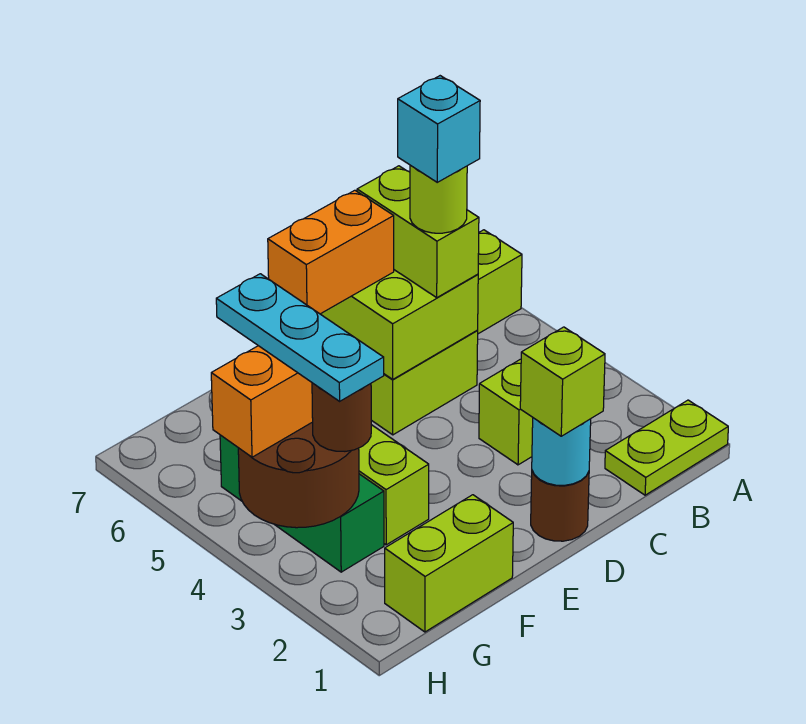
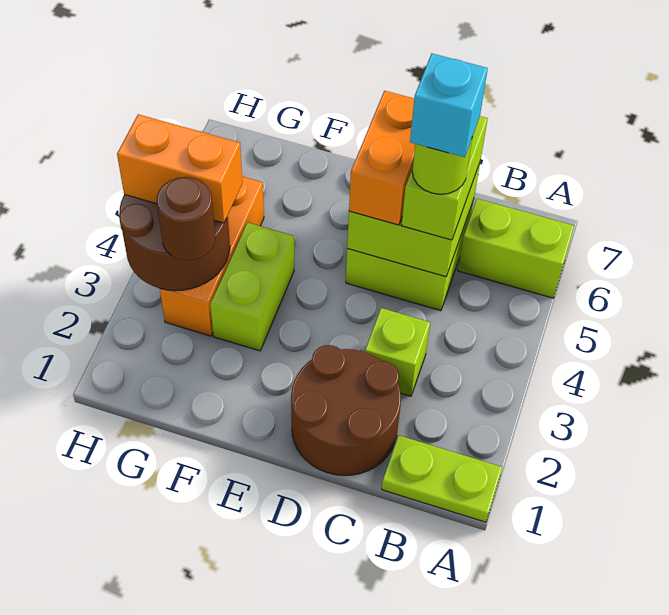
brown round brick D1 level 1 -> brown round brick C1:D2 level 1
cyan round brick D1 level 2 -> none
lime brick D1 level 3 -> none
orange brick D6:E6 level 3 -> orange brick D5:D6 level 3
lime brick F1:G1 level 1 -> none
green brick G3:G5 level 1 -> orange brick G3:G5 level 1
cyan plate G3:G5 level 4 -> none

